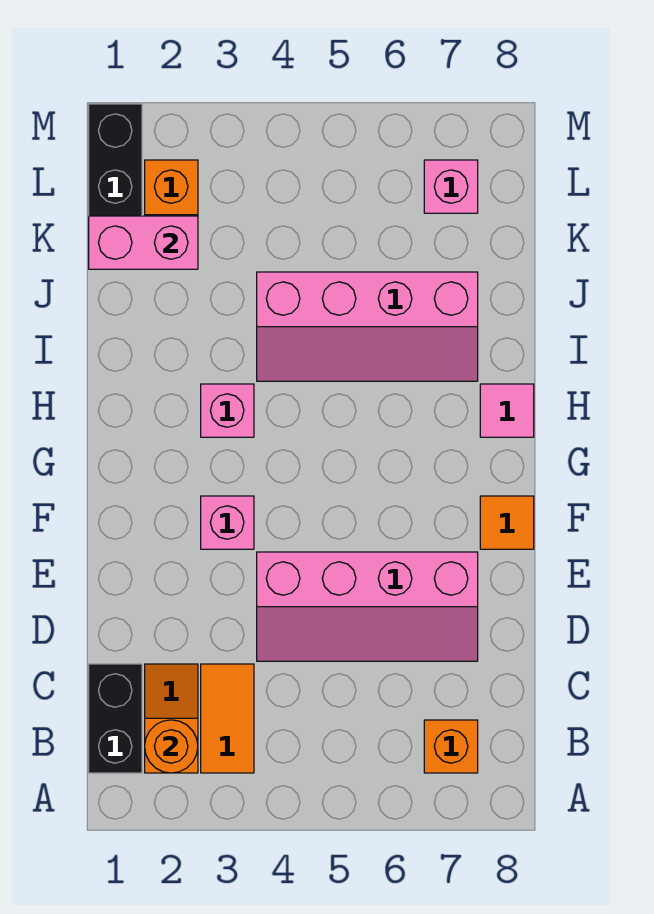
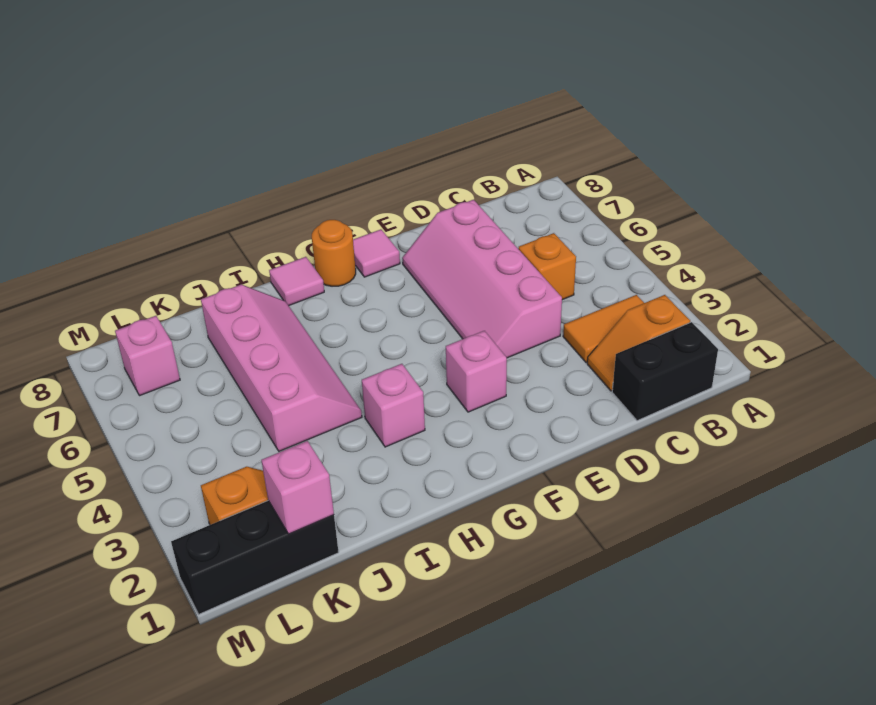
orange round brick B2 level 2 -> orange round brick G8 level 1
orange brick B7 level 1 -> orange brick C5 level 1
pink slope D4:E7 level 1 top E -> pink slope D4:E7 level 1 top D
orange tile F8 level 1 -> pink tile F8 level 1
pink brick K1:K2 level 2 -> pink brick K1 level 2

